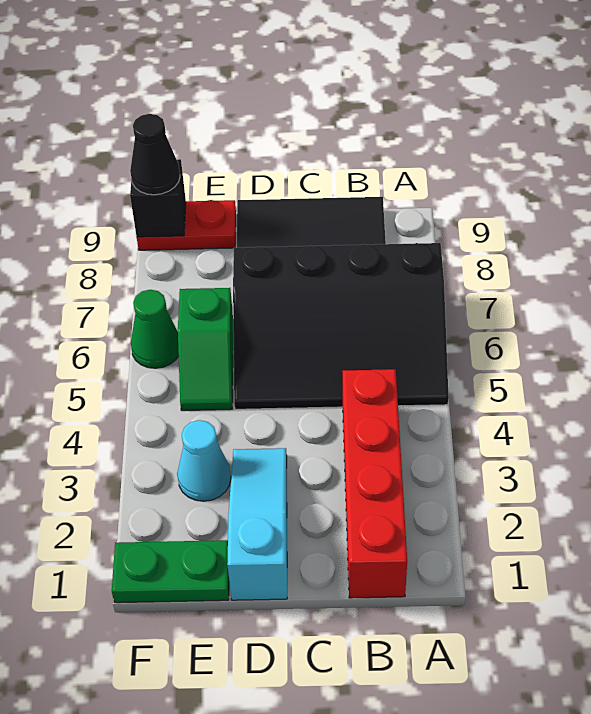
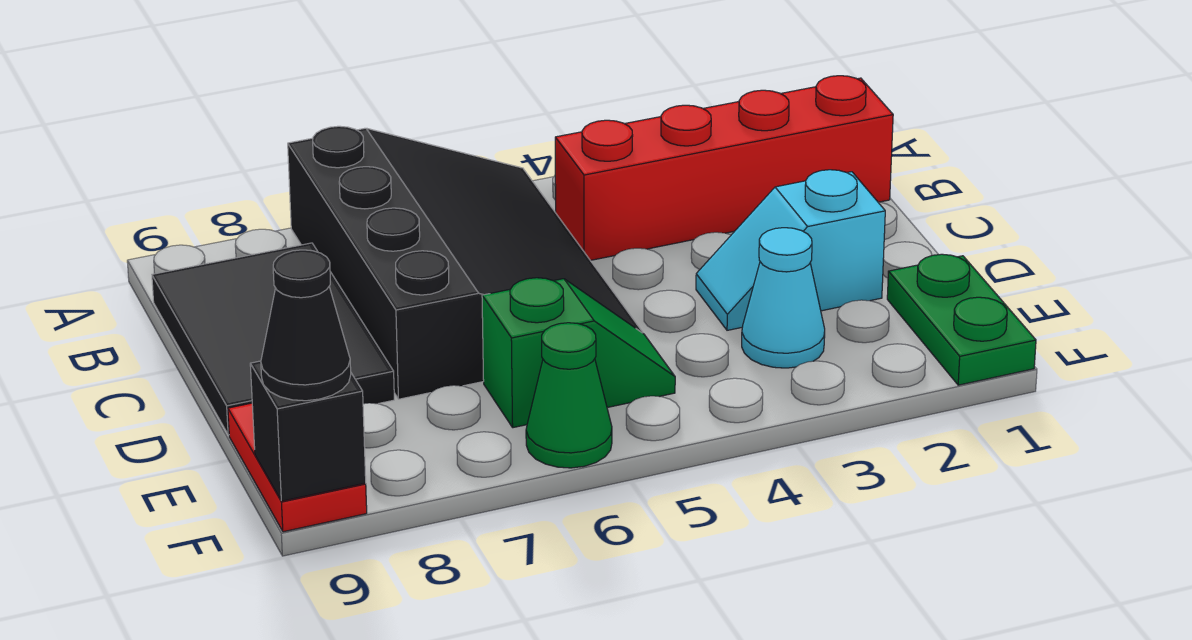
cyan slope D1:D3 level 1 top 1 -> cyan slope D2:D3 level 1 top 2

